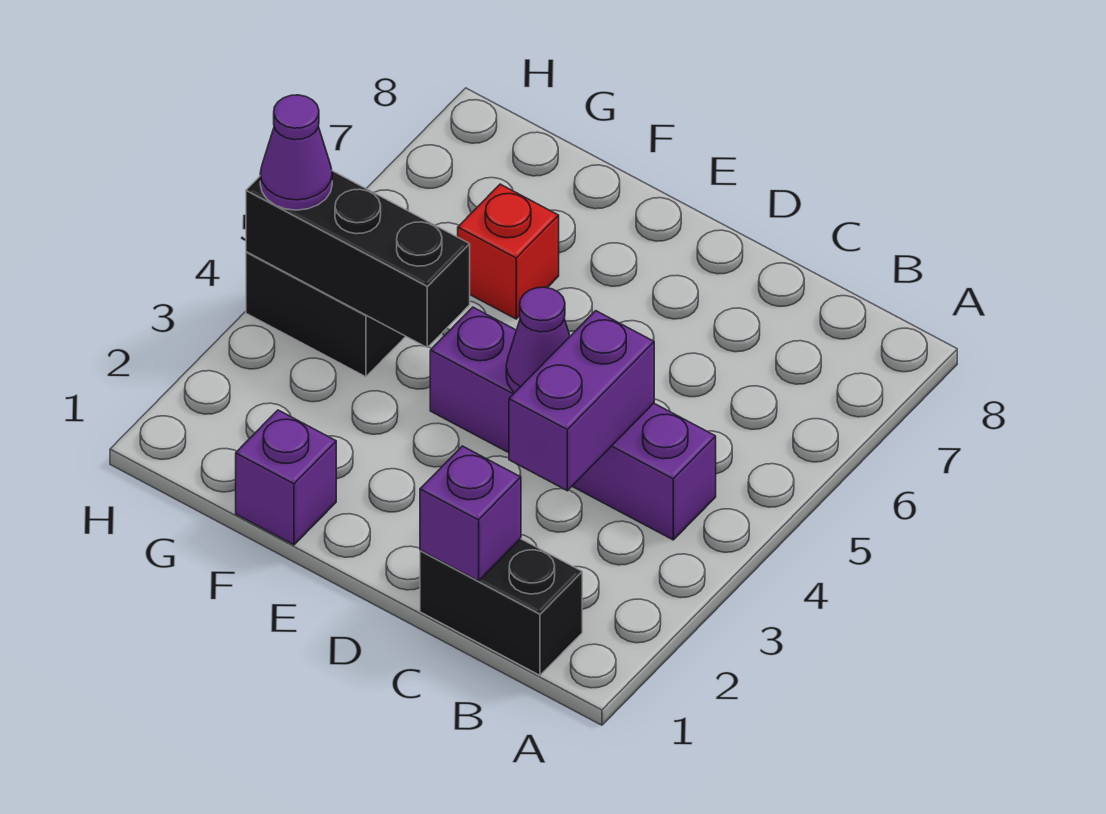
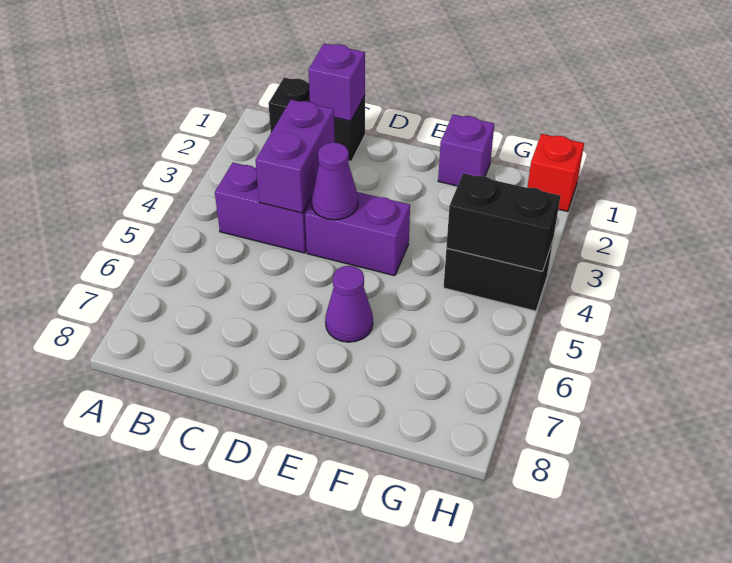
black brick F4:H4 level 2 -> black brick G4:H4 level 2
red brick F6 level 1 -> red brick H1 level 1
purple cone H4 level 3 -> purple cone E6 level 1

